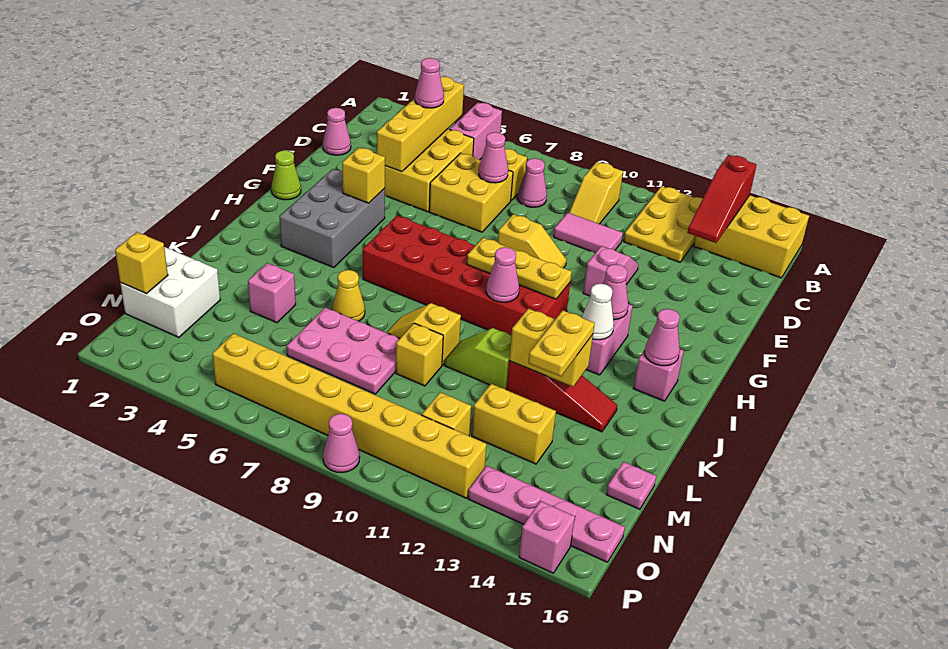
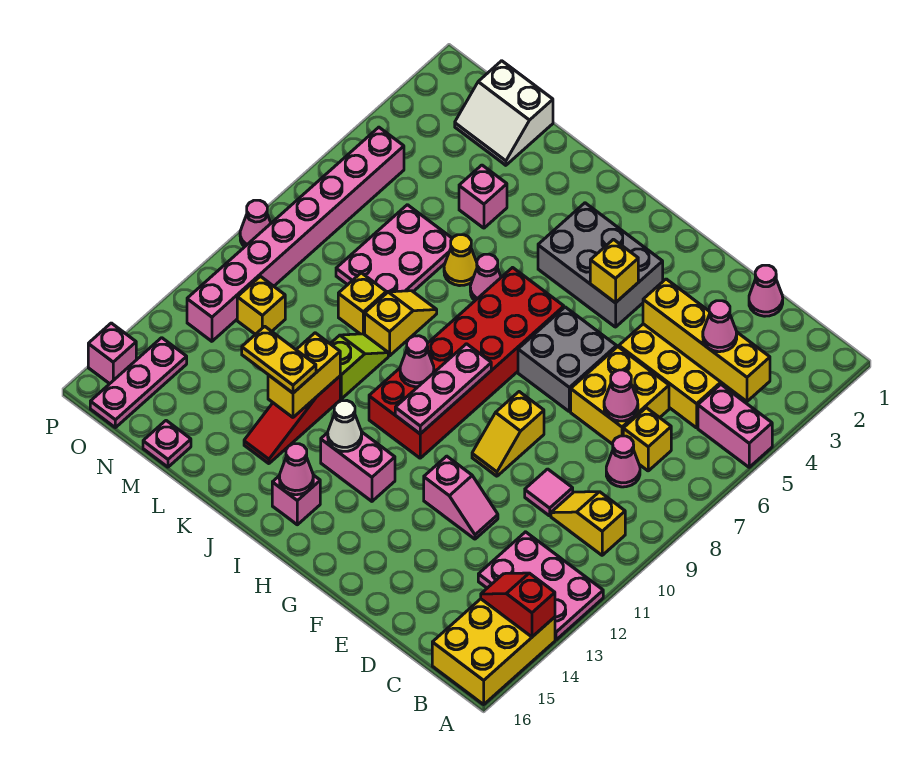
yellow plate A12:C13 level 1 -> pink plate A12:C13 level 1
red slope A14:C14 level 2 top A -> red slope A14:B14 level 2 top A
pink tile D10:D11 level 1 -> pink tile D10 level 1
none -> grey brick F6:G7 level 1
lime cone G1 level 1 -> none
yellow plate H9:H11 level 2 -> pink plate H9:H11 level 2
pink cone H13 level 2 -> pink cone J6 level 1
white brick M1:N2 level 1 -> white slope M1:N2 level 1 top 1
yellow brick M12:M13 level 1 -> none
yellow brick N1 level 2 -> none
yellow brick O5:O12 level 1 -> pink brick O5:O12 level 1
pink plate O13:O16 level 1 -> pink plate O14:O16 level 1

